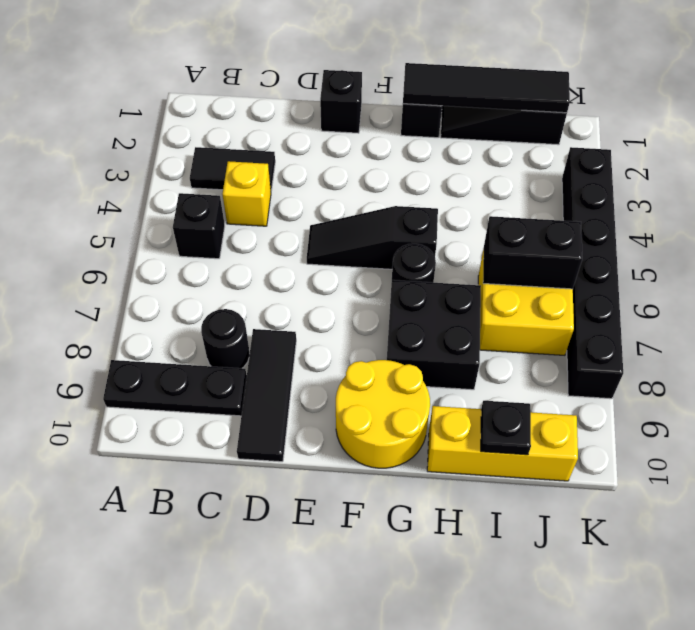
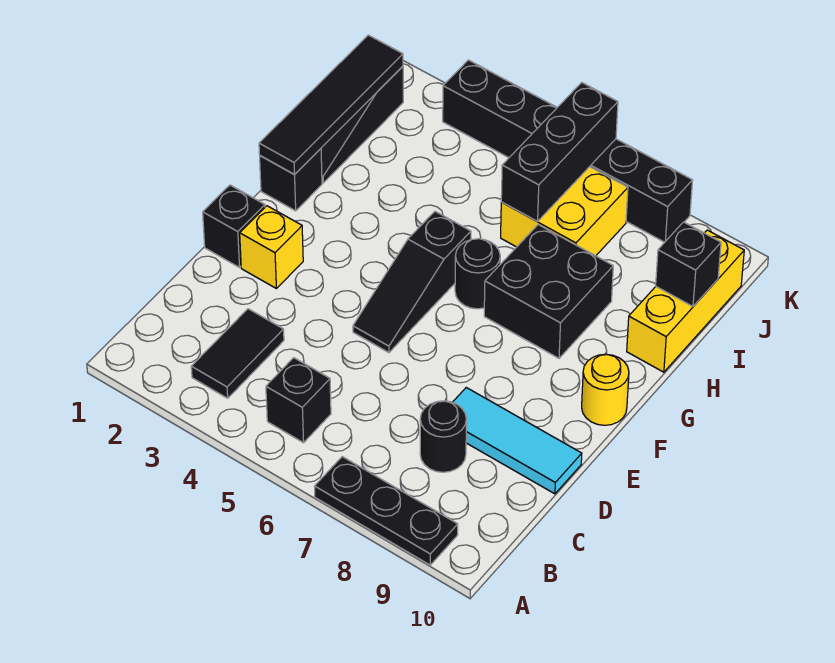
black plate A9:C9 level 1 -> black plate A7:A9 level 1
yellow brick C4 level 1 -> yellow brick E2 level 1
black tile D8:D10 level 1 -> cyan tile D8:D10 level 1
yellow round brick F9:G10 level 1 -> yellow round brick F10 level 1
black brick I6:J6 level 2 -> black brick I6:K6 level 2
black plate I10 level 2 -> black brick I10 level 2

